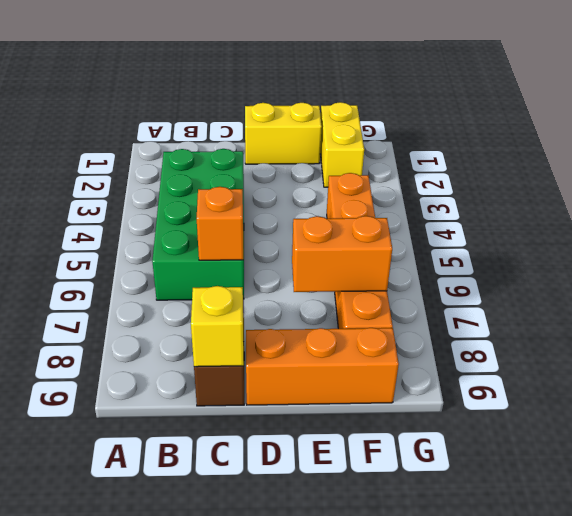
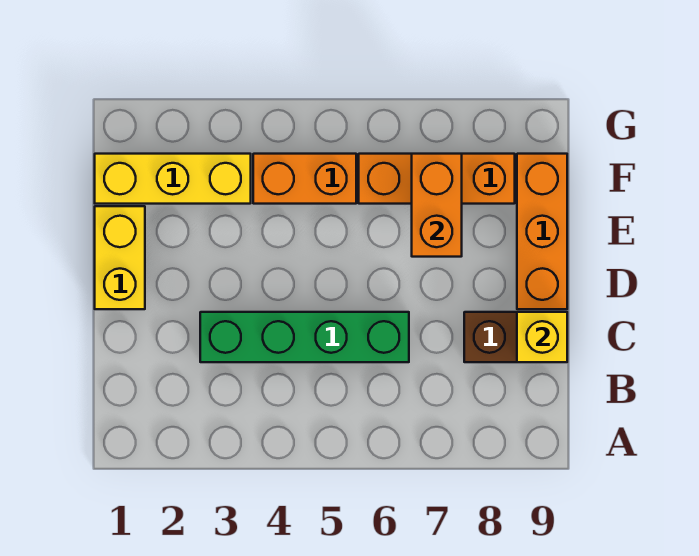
green brick B3:C6 level 1 -> green brick C3:C6 level 1
orange brick C6 level 2 -> none
yellow brick F1:F2 level 1 -> yellow brick F1:F3 level 1

